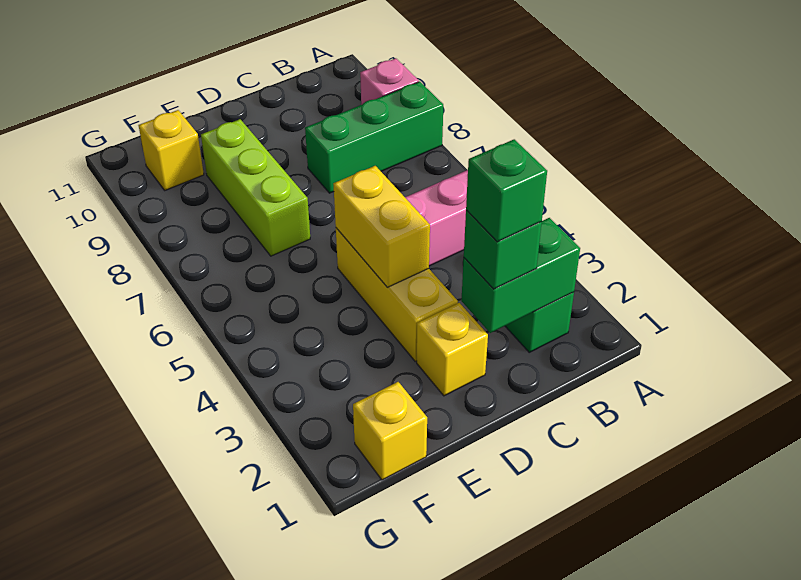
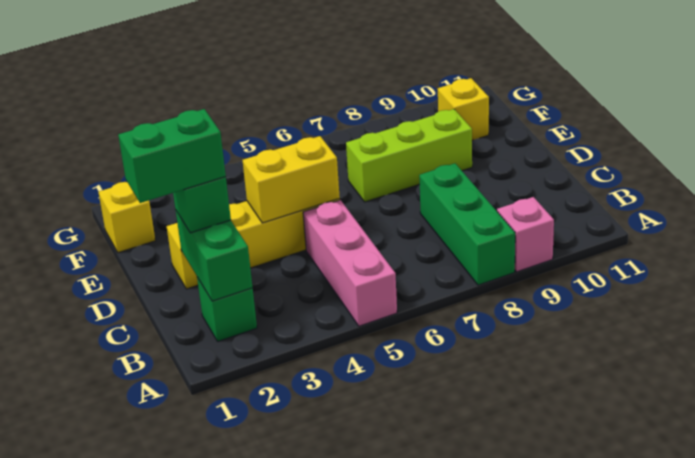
green brick C2 level 4 -> green brick C1:C2 level 4

